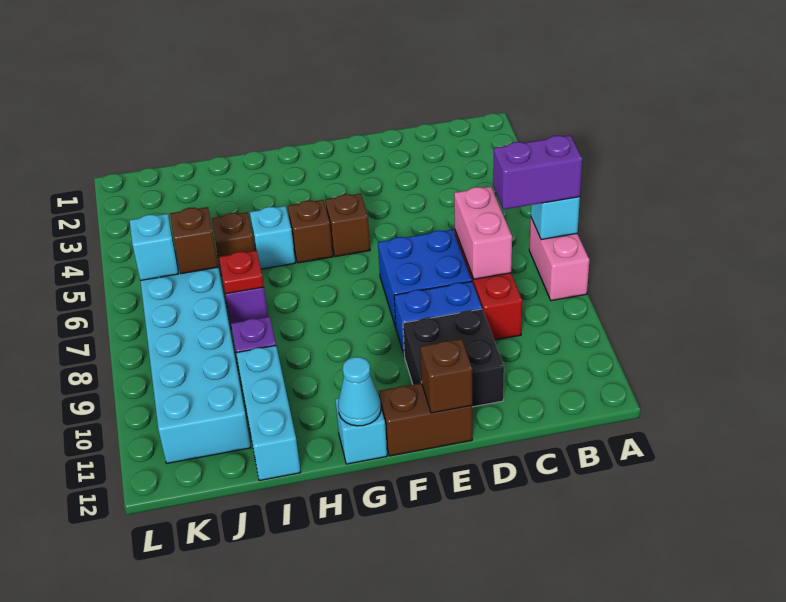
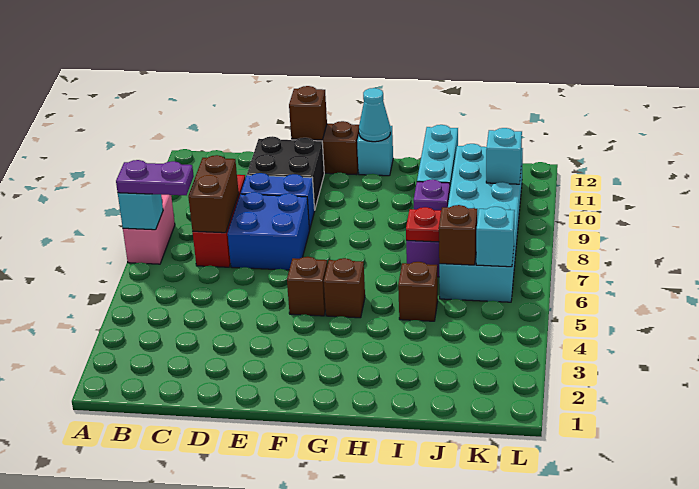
purple brick A7:B7 level 3 -> purple plate A7:B7 level 3
pink brick C7:C8 level 2 -> brown brick C7:C8 level 2
cyan brick H5 level 1 -> cyan brick K10 level 2

